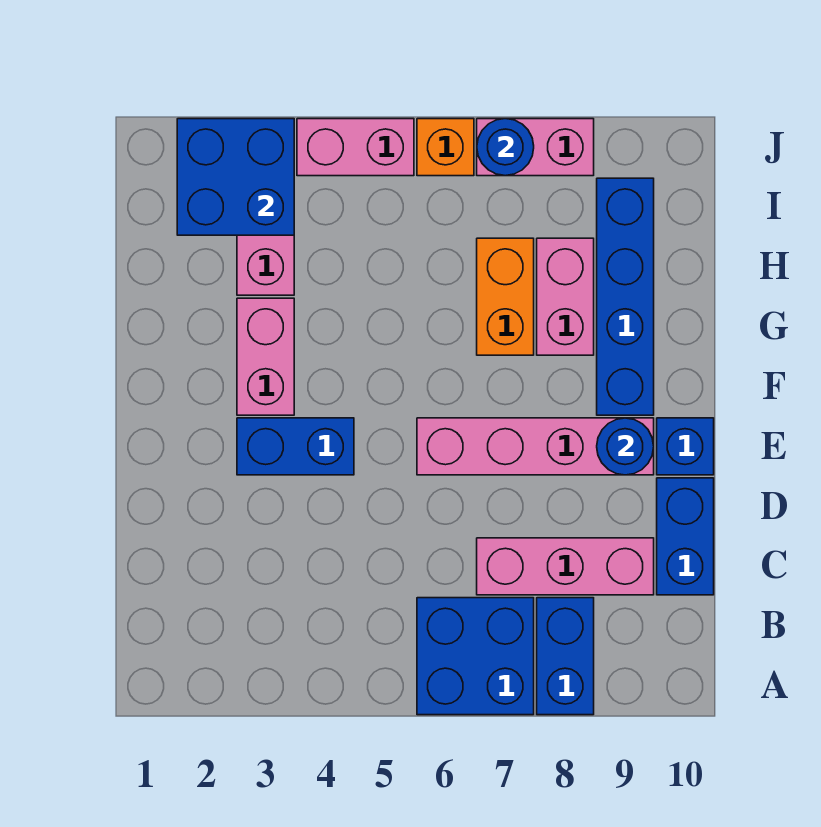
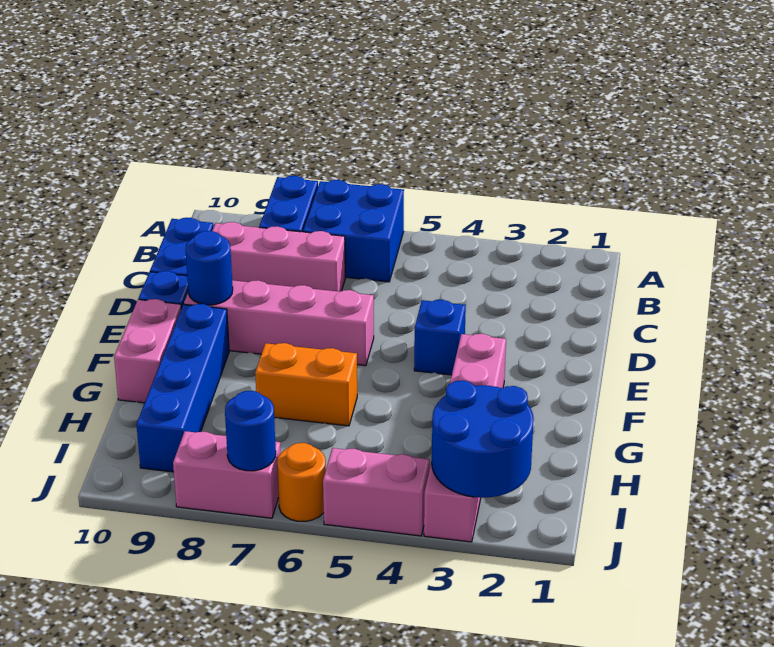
blue brick E3:E4 level 1 -> blue brick E4 level 1
orange brick G7:H7 level 1 -> orange brick G6:G7 level 1
pink brick G8:H8 level 1 -> pink brick F10:G10 level 1
blue brick I2:J3 level 2 -> blue round brick I2:J3 level 2
orange brick J6 level 1 -> orange round brick J6 level 1

